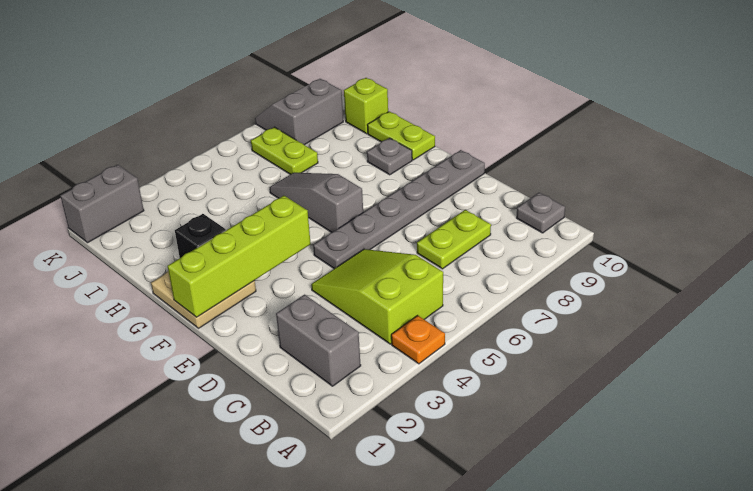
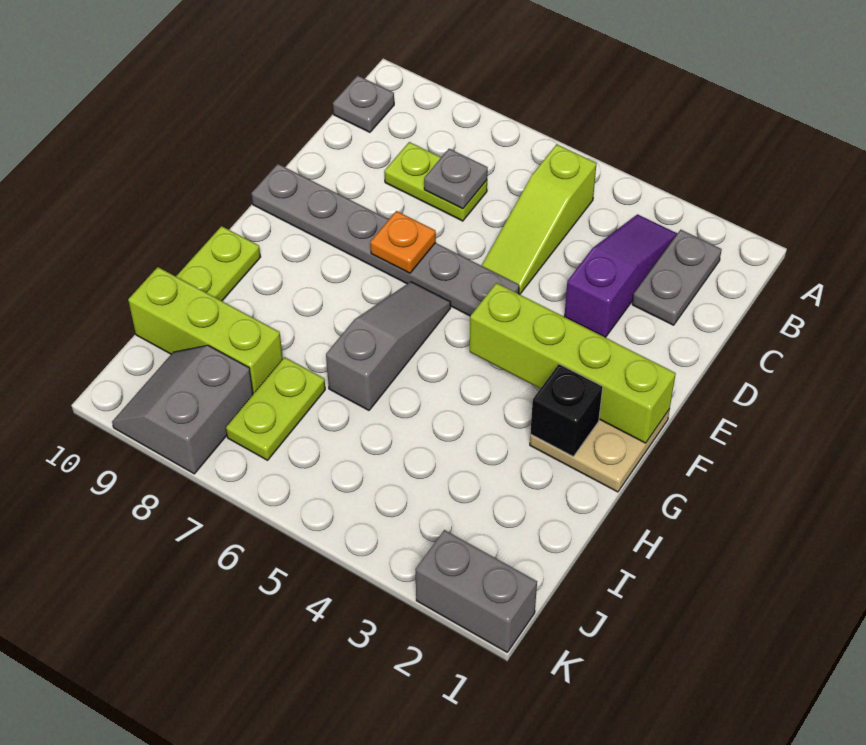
orange plate A4 level 1 -> orange plate E7 level 2
grey brick B2:C2 level 1 -> grey plate B2:C2 level 1
none -> purple slope B3:D3 level 1 top D
lime slope B4:D5 level 1 top B -> lime slope B5:D5 level 1 top B
grey slope F6:H6 level 1 top F -> grey slope F6:H6 level 1 top H
grey plate G9 level 1 -> grey plate C7 level 2
lime brick I10 level 1 -> lime brick I8:I10 level 1
grey slope J8:K9 level 1 top J -> grey slope J8:K9 level 1 top 8

